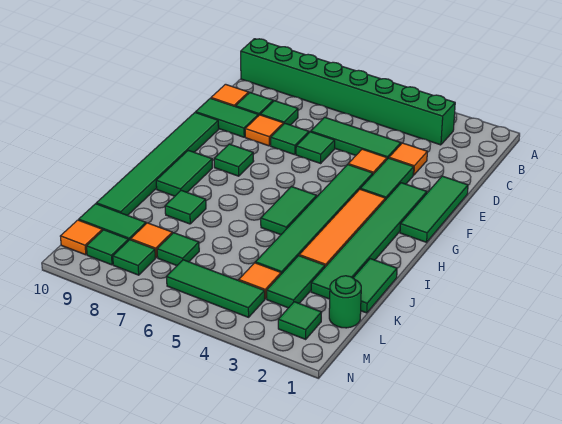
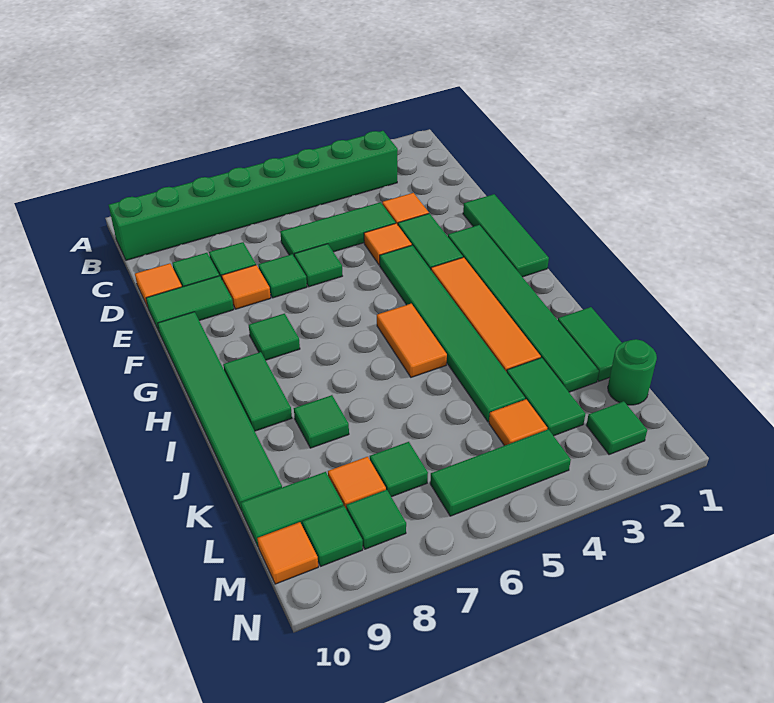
green tile H5:I5 level 1 -> orange tile H5:I5 level 1

